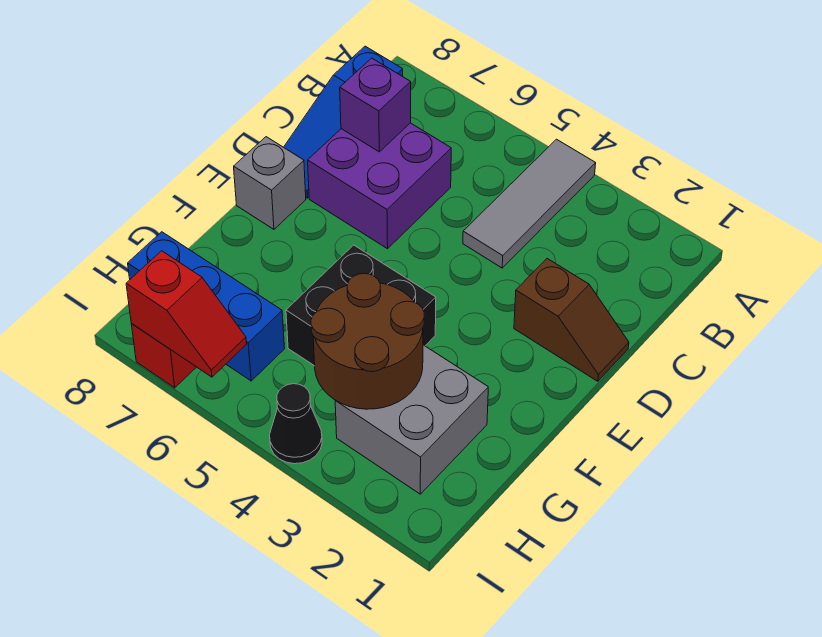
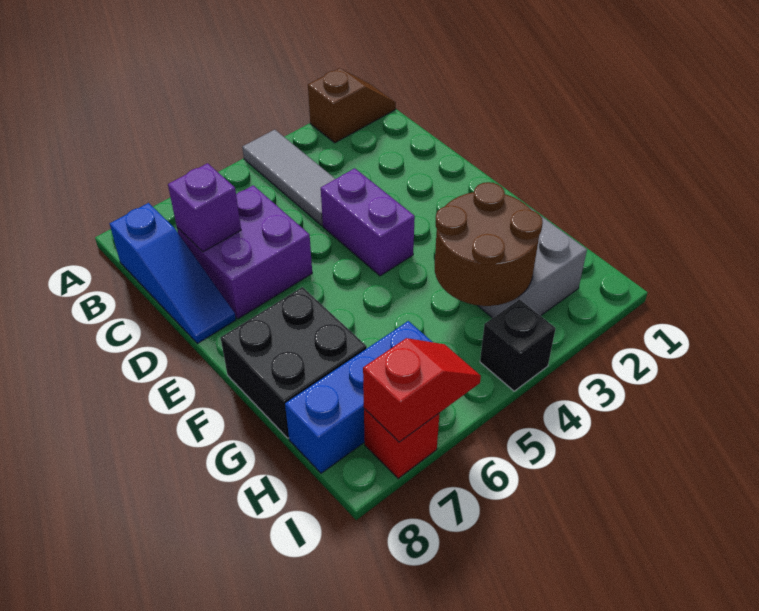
brown slope D1:D2 level 1 top 2 -> brown slope A1:A2 level 1 top 2
none -> purple brick D4:E4 level 1
grey brick E8 level 1 -> none
black brick F4:G5 level 1 -> black brick F7:G8 level 1
black cone I4 level 1 -> black brick I4 level 1

